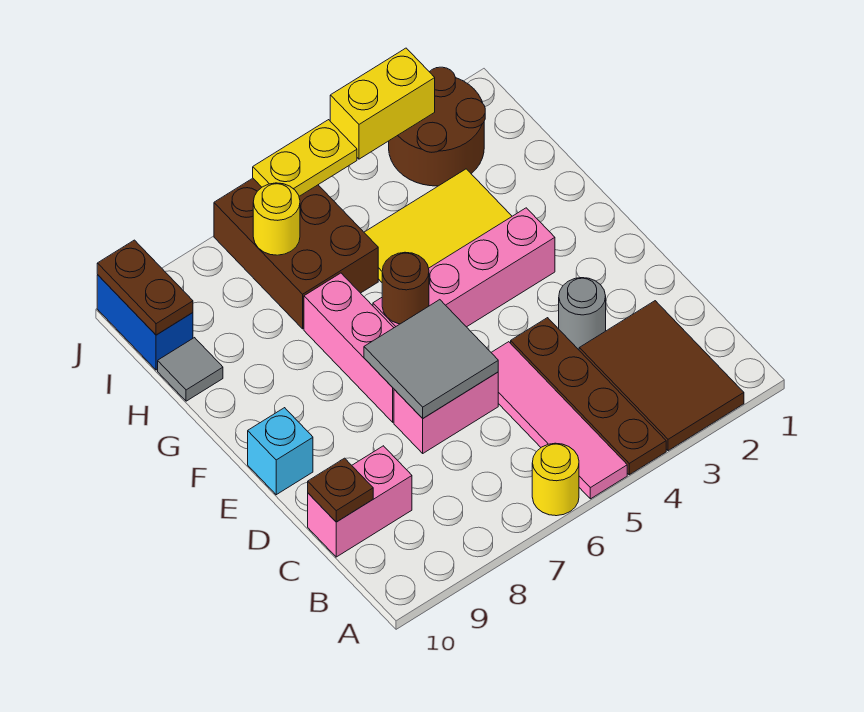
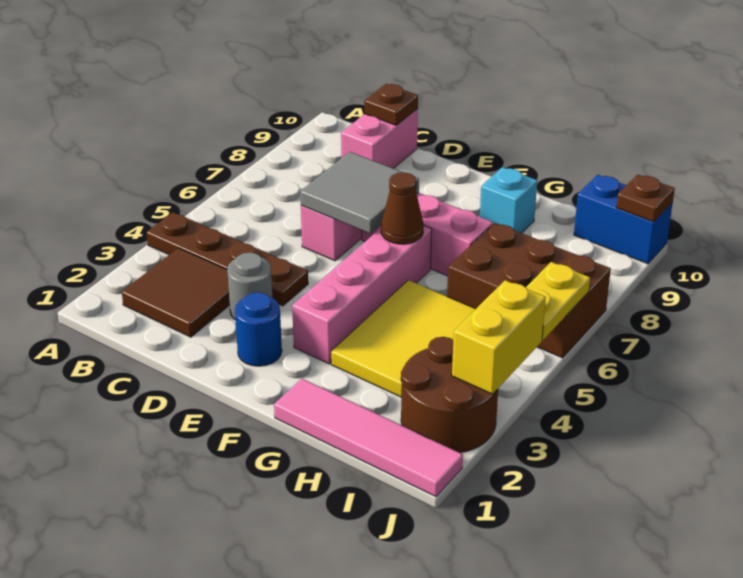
brown tile A2:C3 level 1 -> brown tile B2:C3 level 1
pink tile A5:D5 level 1 -> pink tile G1:J1 level 1
yellow round brick A6 level 1 -> none
none -> blue round brick E2 level 1
cyan brick E10 level 1 -> cyan brick G9 level 1
brown round brick F6 level 2 -> brown cone F6 level 2
grey tile H10 level 1 -> none
yellow round brick I7 level 2 -> none
brown plate I10:J10 level 2 -> brown plate J10 level 2

